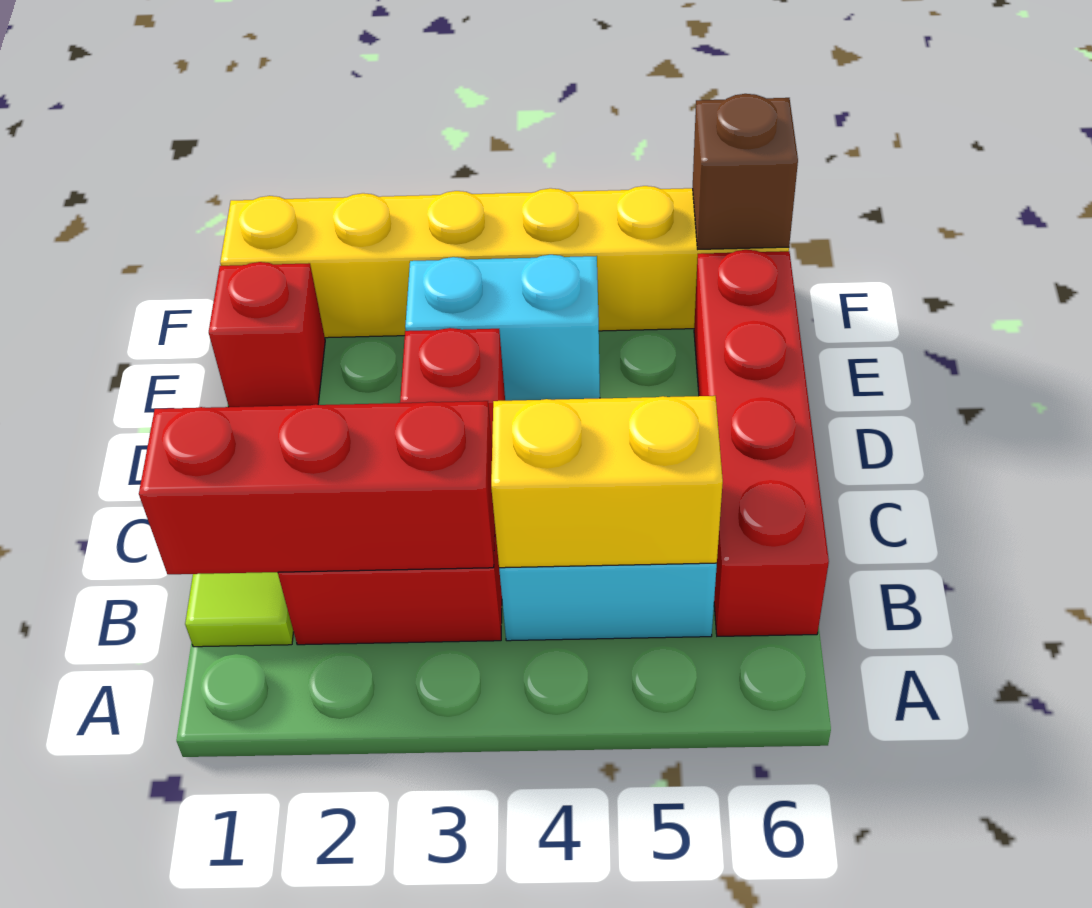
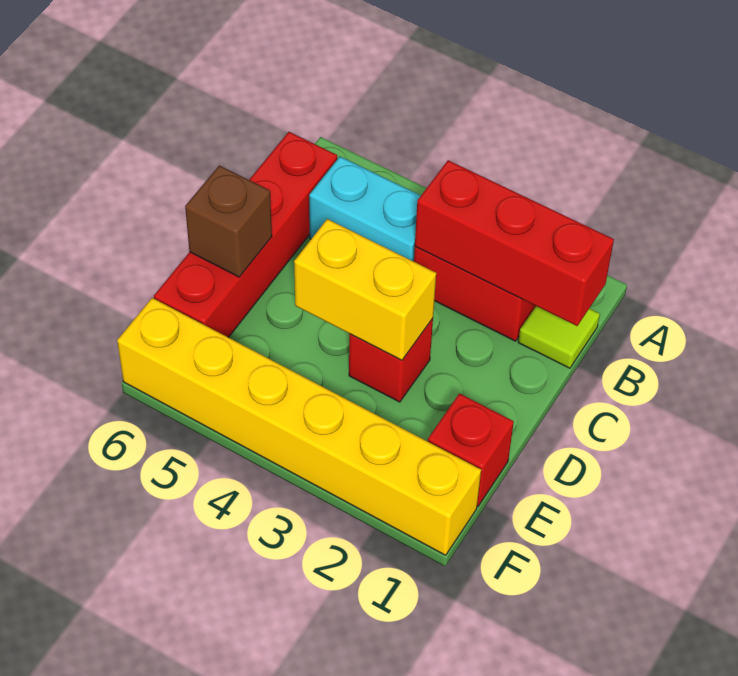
yellow brick B4:B5 level 2 -> yellow brick D3:D4 level 2
cyan brick E3:E4 level 1 -> none
brown brick F6 level 2 -> brown brick D6 level 2

